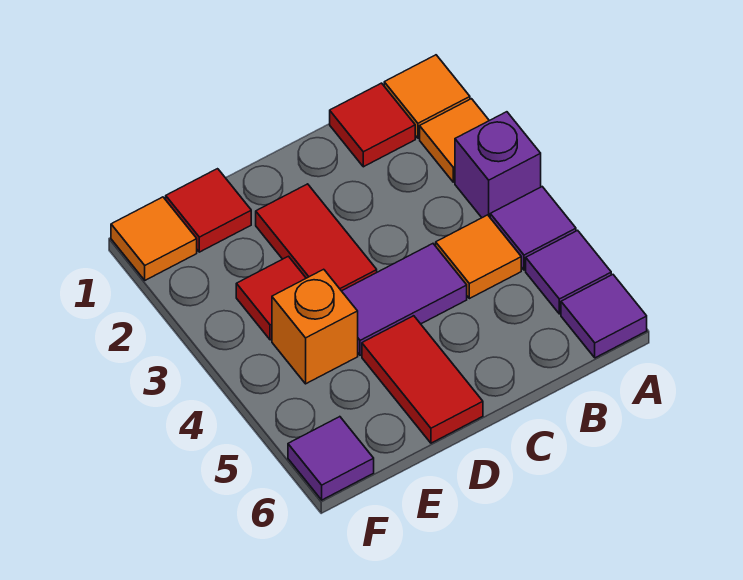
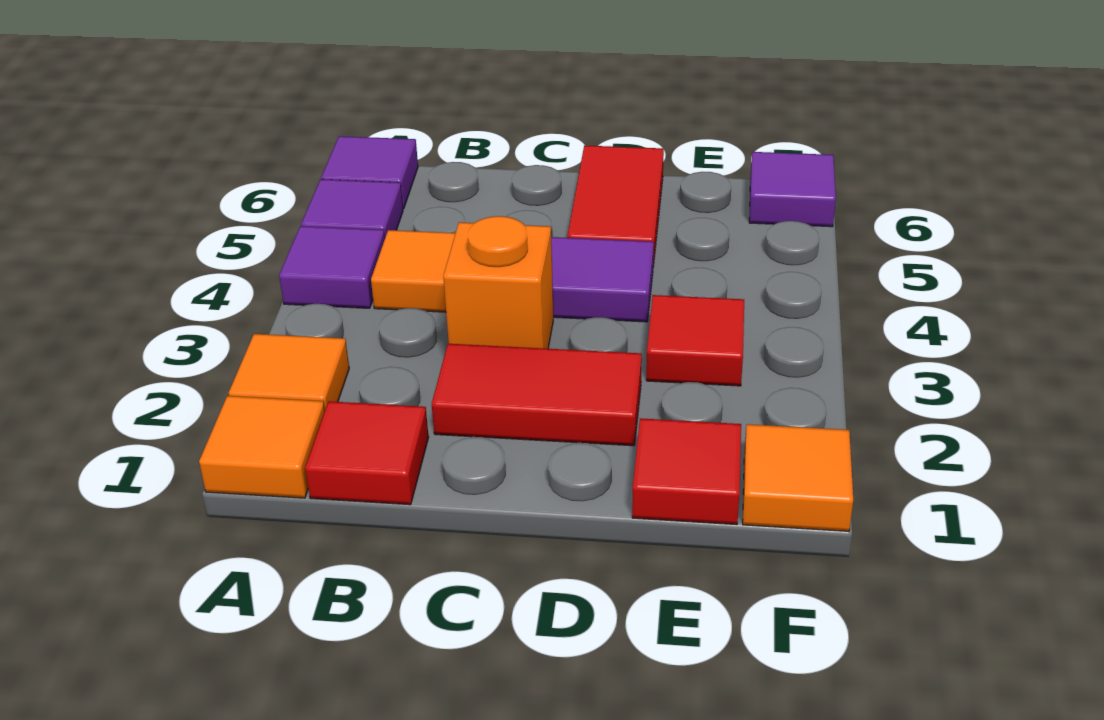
purple brick A3 level 1 -> none
red tile D2:D3 level 1 -> red tile C2:D2 level 1
orange brick E4 level 1 -> orange brick C3 level 1

